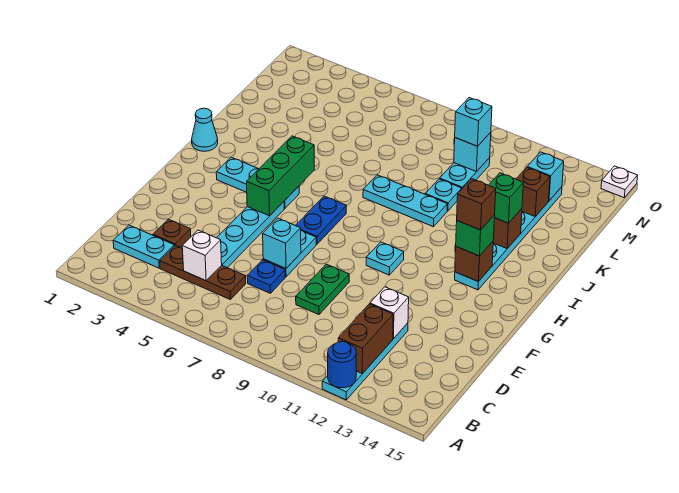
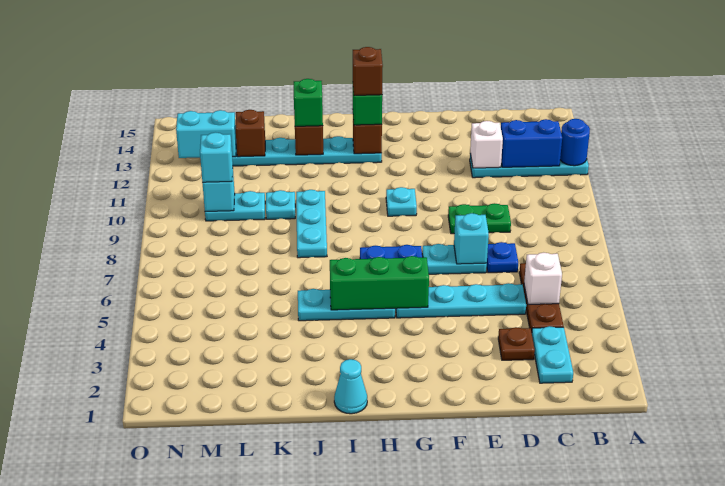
brown brick B12:C12 level 2 -> blue brick B12:C12 level 2
cyan plate H3:H5 level 1 -> cyan plate H5:J5 level 1
cyan brick M13 level 2 -> cyan brick M13:N13 level 2
white plate O15 level 1 -> none

